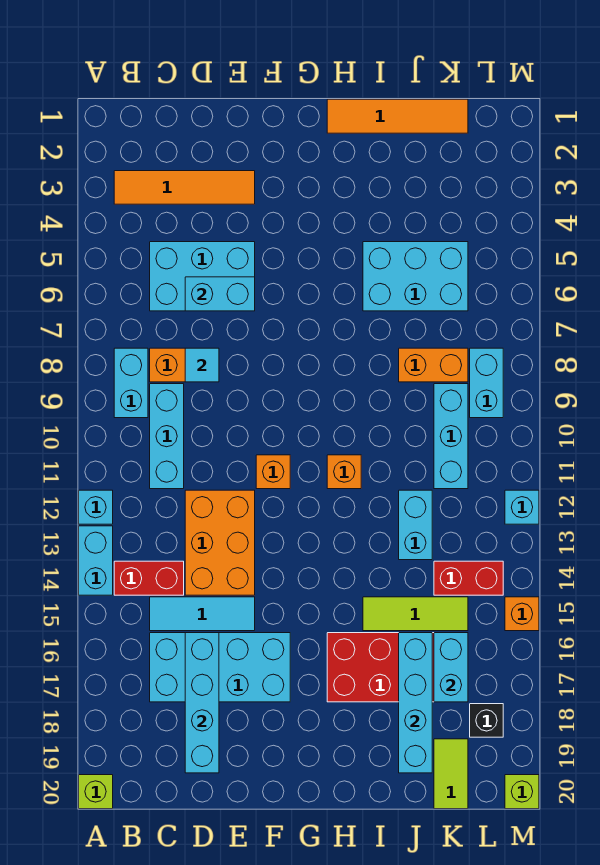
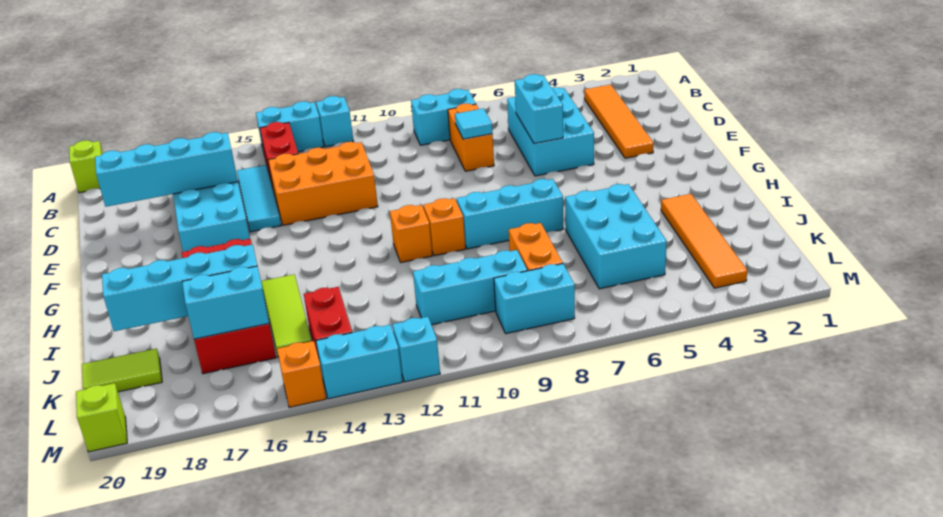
cyan brick C9:C11 level 1 -> cyan brick H7:H9 level 1
orange brick F11 level 1 -> orange brick H10 level 1
orange tile H1:K1 level 1 -> orange tile I3:L3 level 1
cyan brick J12:J13 level 1 -> cyan brick M13:M14 level 1
black brick L18 level 1 -> none

